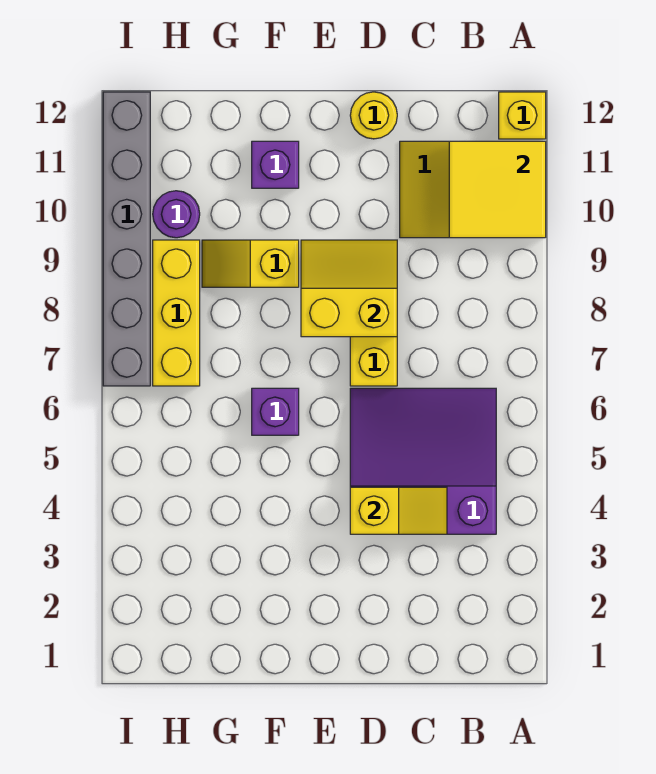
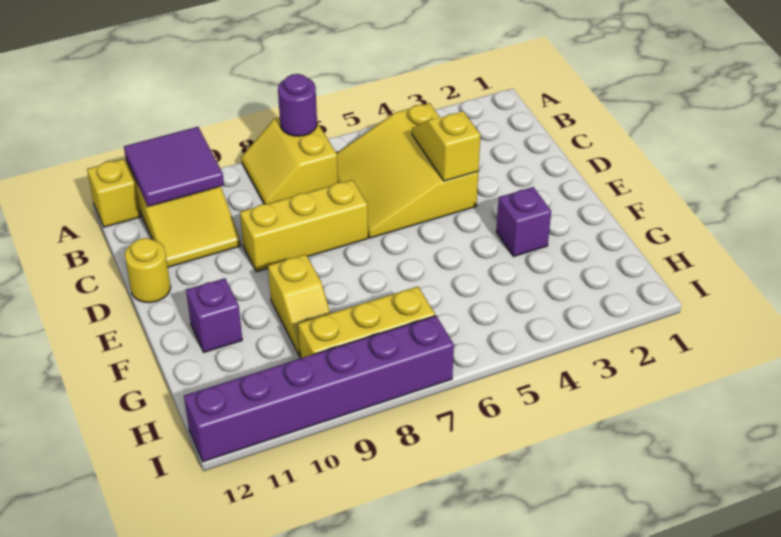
yellow tile A10:B11 level 2 -> purple tile A10:B11 level 2
purple slope B4:D6 level 1 top 4 -> yellow slope B4:D6 level 1 top 4
yellow slope D8:E9 level 2 top 8 -> yellow slope A7:B8 level 1 top 7
purple brick F6 level 1 -> purple brick F3 level 1
purple round brick H10 level 1 -> purple round brick A7 level 2
grey brick I7:I12 level 1 -> purple brick I7:I12 level 1

